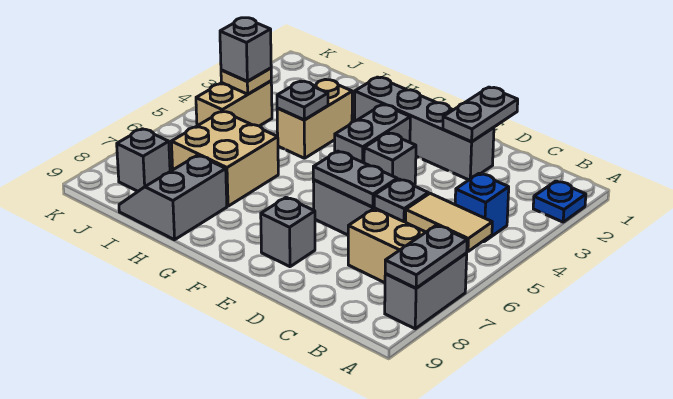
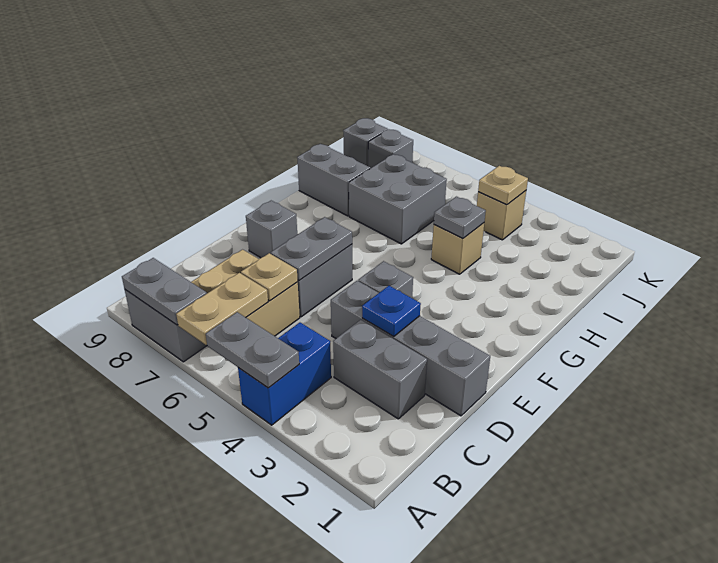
blue plate A2 level 1 -> blue plate D3 level 2
tan tile A6:B6 level 2 -> tan plate A6:B6 level 2
blue brick B4 level 1 -> blue brick A4:B4 level 1
grey plate C6 level 2 -> tan plate C6 level 2
grey plate D1:D2 level 2 -> grey plate A4:A5 level 2
grey brick D2:G2 level 1 -> grey brick D1:D4 level 1
grey brick F3:F4 level 1 -> grey brick C2:C3 level 1
tan brick H3:H4 level 1 -> tan brick H4 level 1
tan brick H6:I7 level 1 -> grey brick H6:I7 level 1
tan brick J4:J5 level 1 -> tan brick J4 level 1
grey brick J4 level 3 -> grey brick J9 level 1

